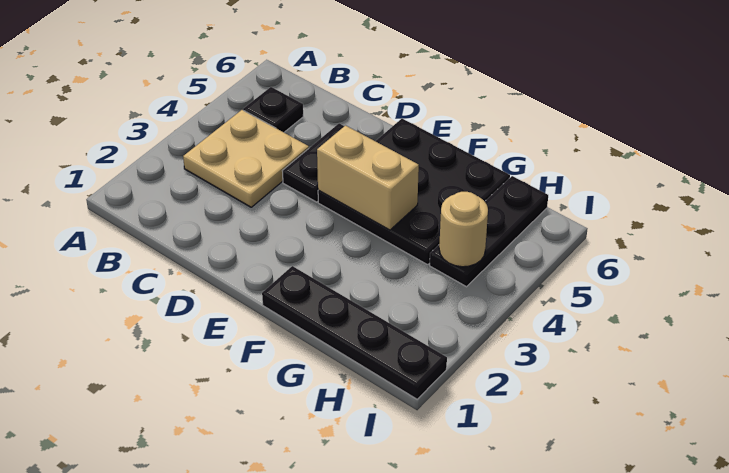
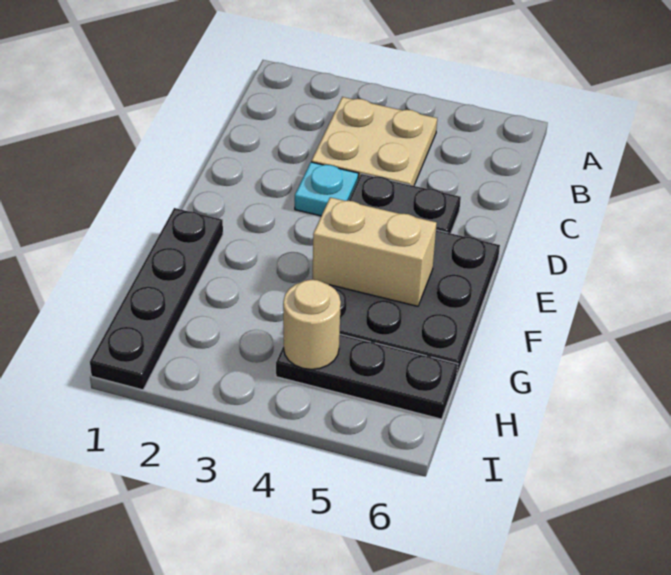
black plate B5 level 1 -> none
none -> cyan plate D3 level 1
tan brick E4:F4 level 2 -> tan brick F4:F5 level 2

